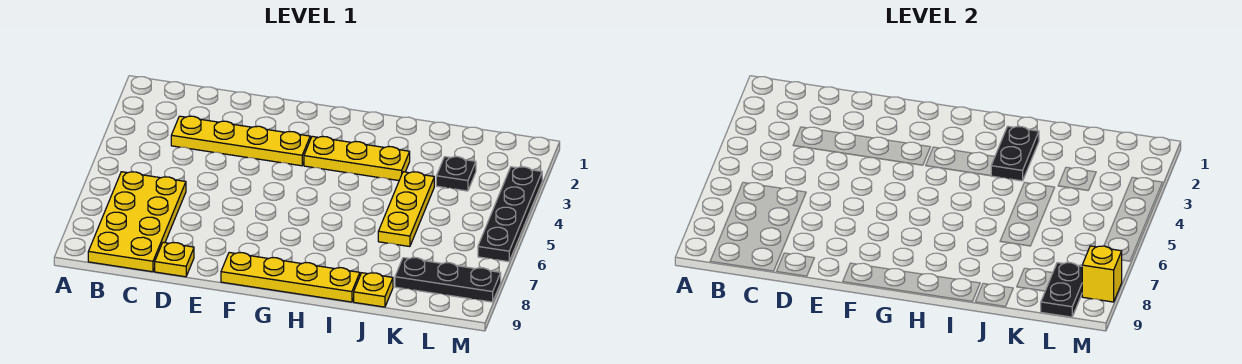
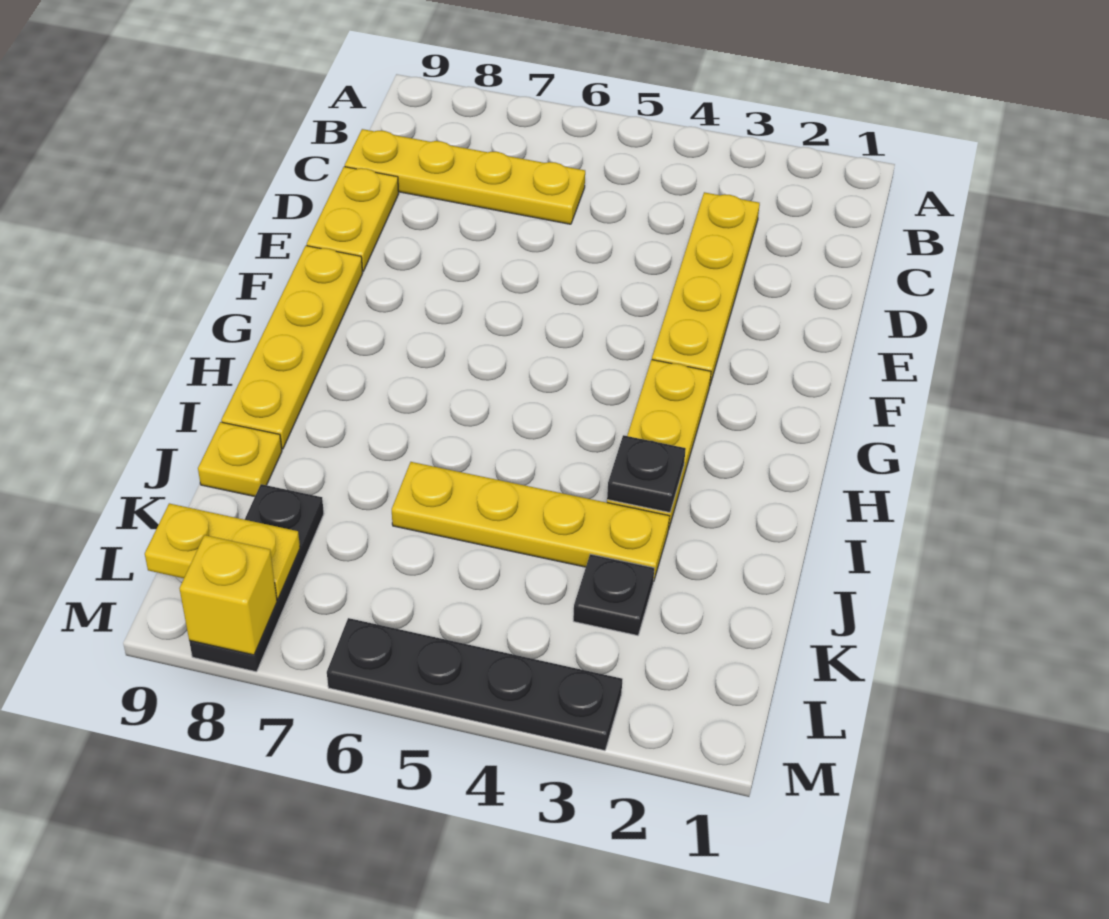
yellow plate B6:C9 level 1 -> yellow plate C6:C9 level 1
yellow plate D9 level 1 -> yellow plate D9:E9 level 1
black plate I2:I3 level 2 -> black plate I3 level 2
yellow plate J4:J6 level 1 -> yellow plate J3:J6 level 1
black plate L8:L9 level 2 -> yellow plate L8:L9 level 2

